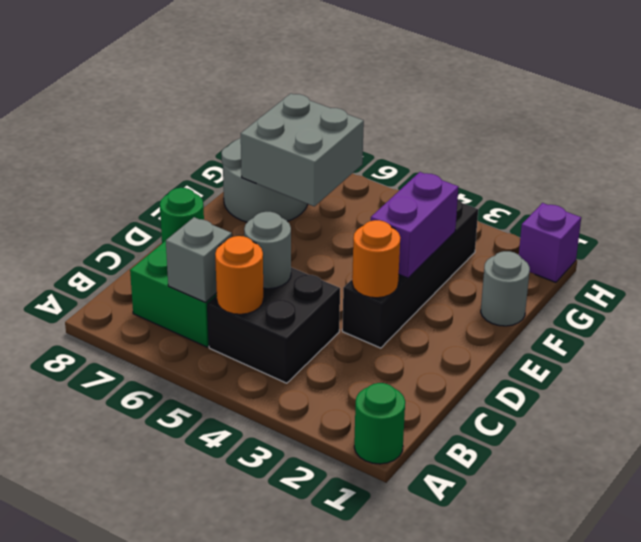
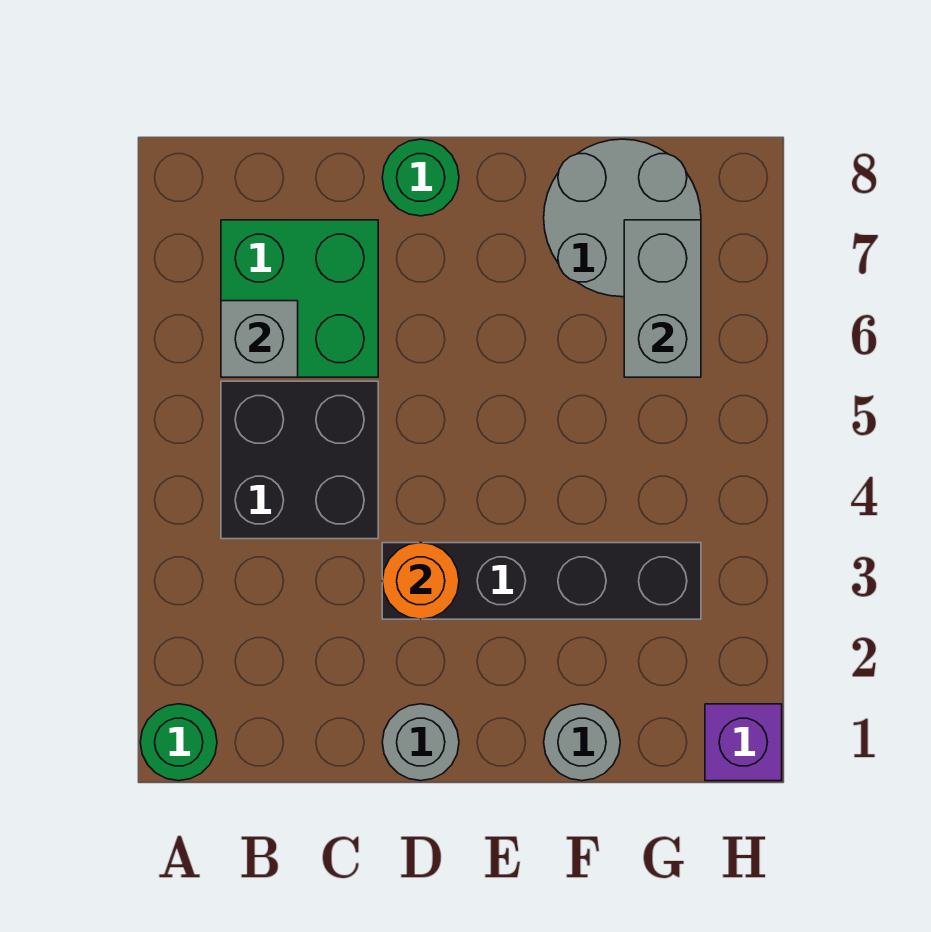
orange round brick B5 level 2 -> none
grey round brick C5 level 2 -> grey round brick D1 level 1
purple brick E3:F3 level 2 -> none
grey brick F6:G7 level 2 -> grey brick G6:G7 level 2

